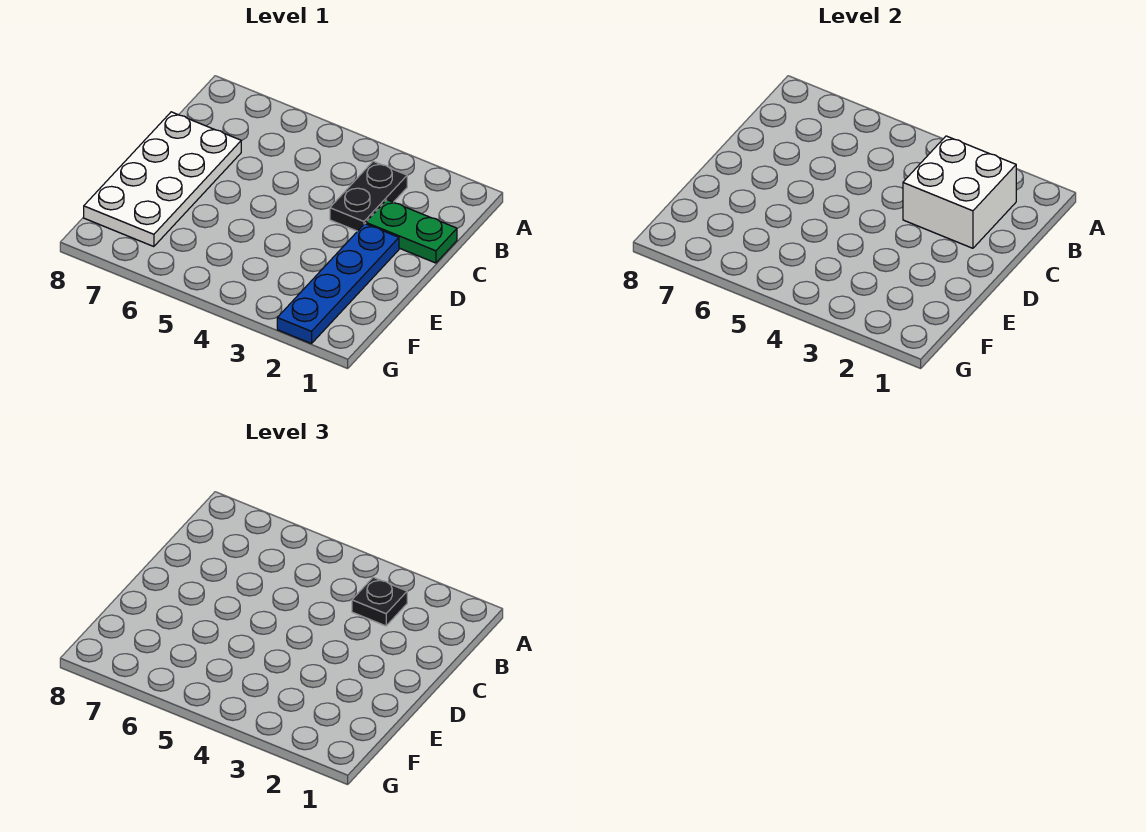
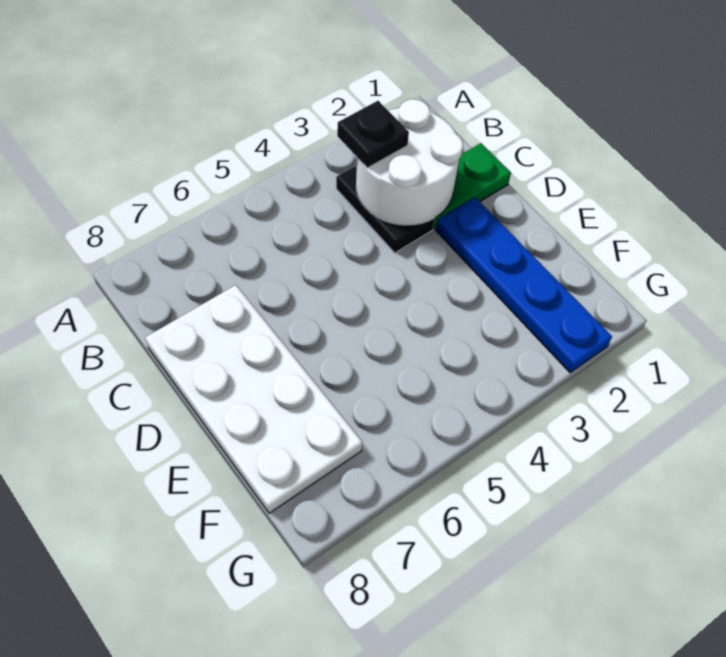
white brick B2:C3 level 2 -> white round brick B2:C3 level 2

